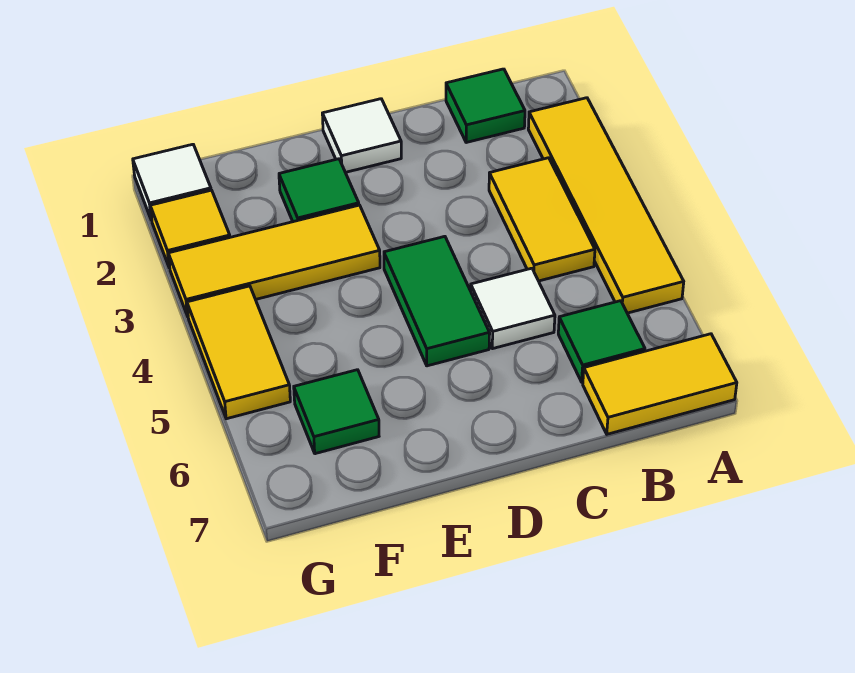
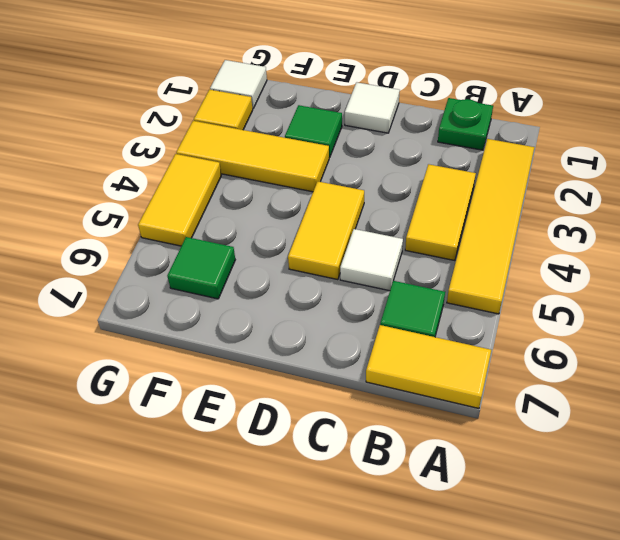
green tile B1 level 1 -> green plate B1 level 1
green tile D4:D5 level 1 -> yellow tile D4:D5 level 1

